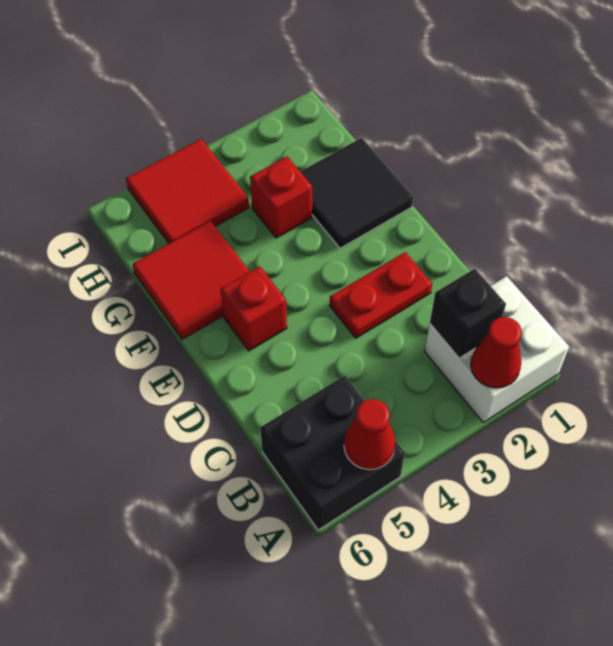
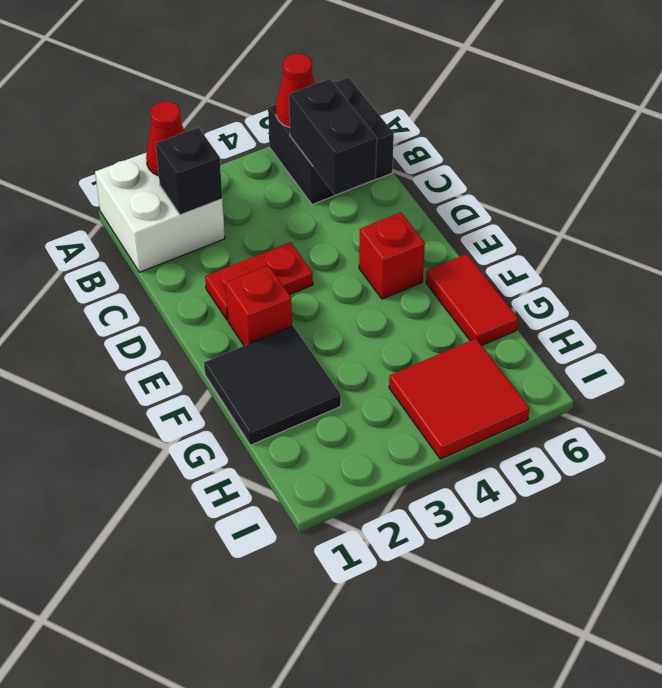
none -> black brick B5:C5 level 2
red tile F5:G6 level 1 -> red tile F6:G6 level 1
red brick G3 level 1 -> red brick E2 level 1

